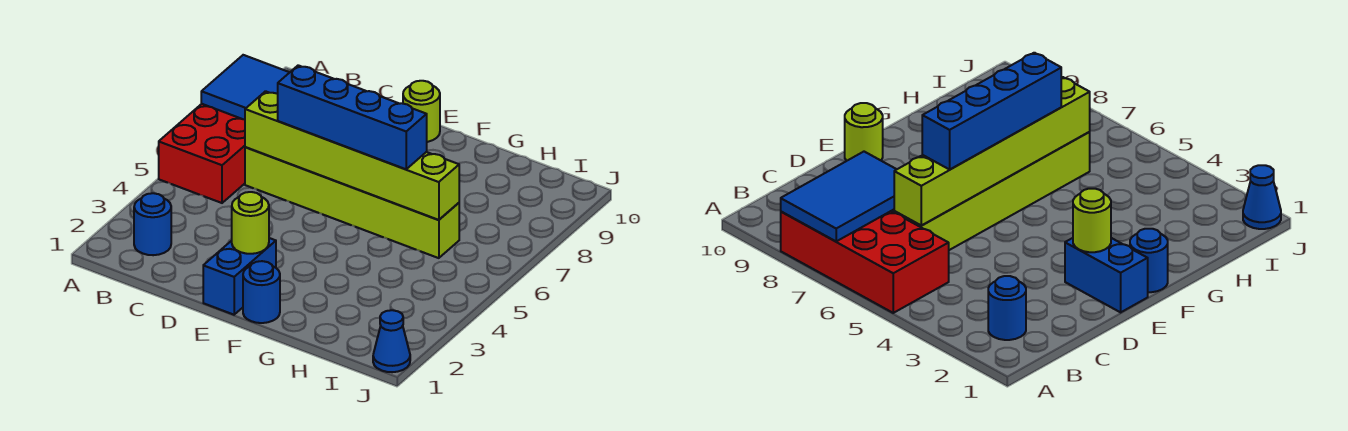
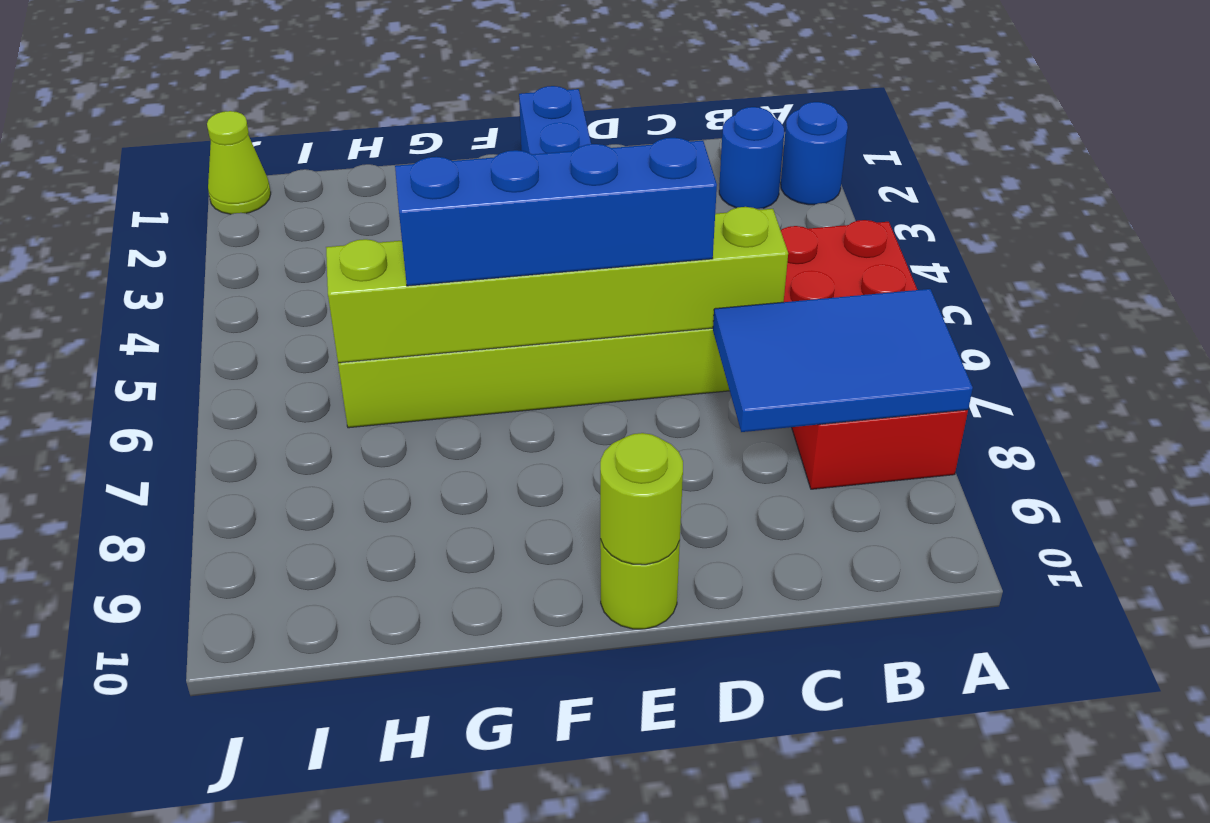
lime round brick E2 level 2 -> lime round brick E10 level 2
blue round brick F1 level 1 -> blue round brick A2 level 1
blue cone J1 level 1 -> lime cone J1 level 1

